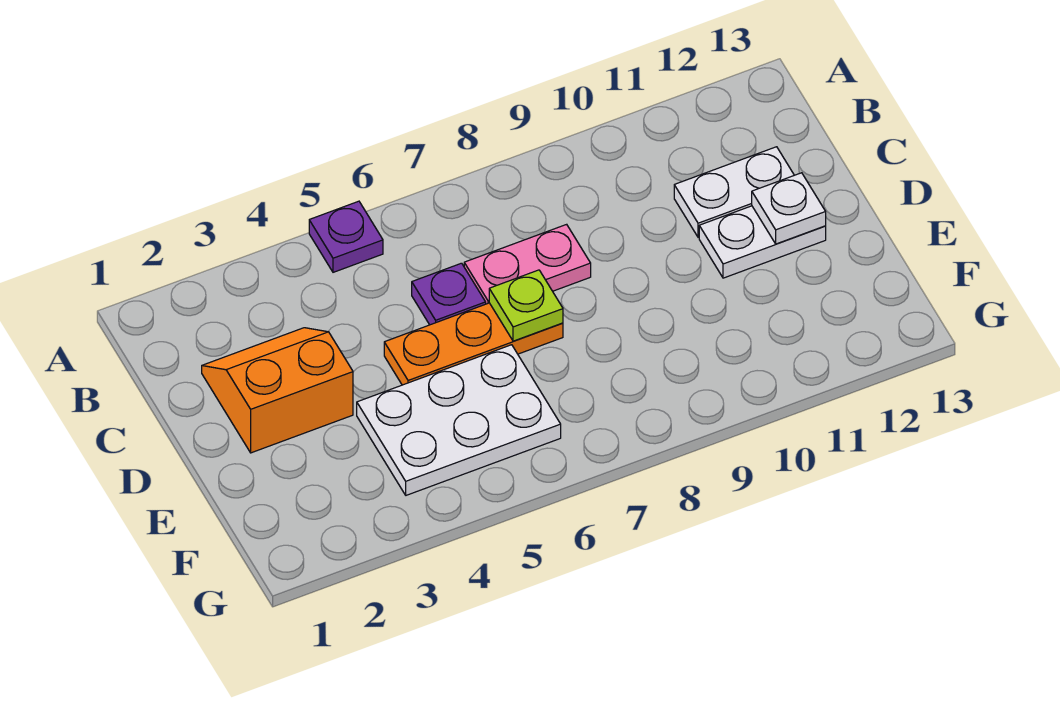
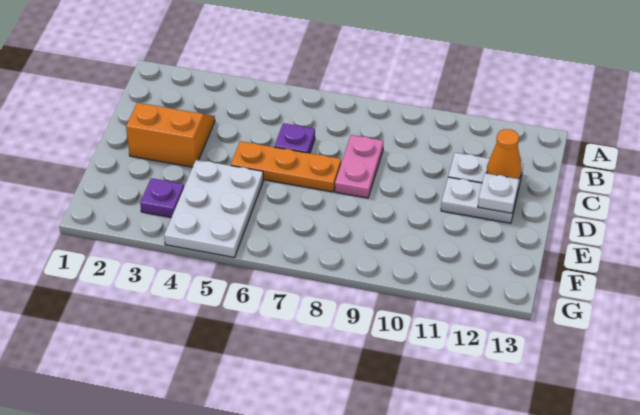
purple plate A5 level 1 -> purple plate F3 level 1
pink plate C7:C8 level 1 -> pink plate C8:D8 level 1
none -> orange cone C12 level 2
lime plate D7 level 2 -> none
white plate E4:F6 level 1 -> white plate E4:G5 level 1

